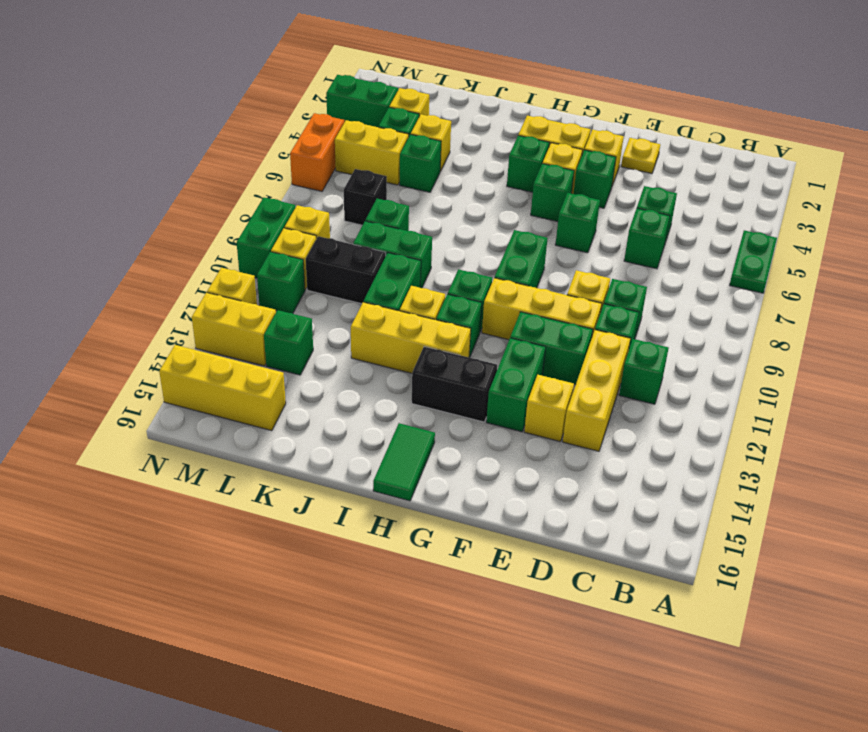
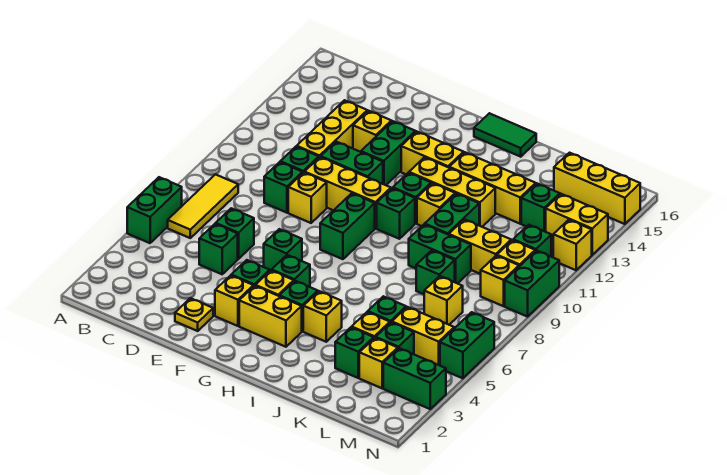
green plate A5:A6 level 1 -> green brick A5:A6 level 1
none -> yellow tile B6:B8 level 1
green brick C11 level 1 -> green brick K3 level 1
black brick G13:H13 level 1 -> yellow brick G13:H13 level 1
green tile H15:H16 level 1 -> green tile H16:I16 level 1
none -> yellow brick I4 level 1
none -> yellow brick I13:K13 level 1
black brick K10:L10 level 1 -> yellow brick K10:L10 level 1
black brick L7 level 1 -> yellow brick L7 level 1
orange brick N5:N6 level 1 -> green brick N5:N6 level 1

